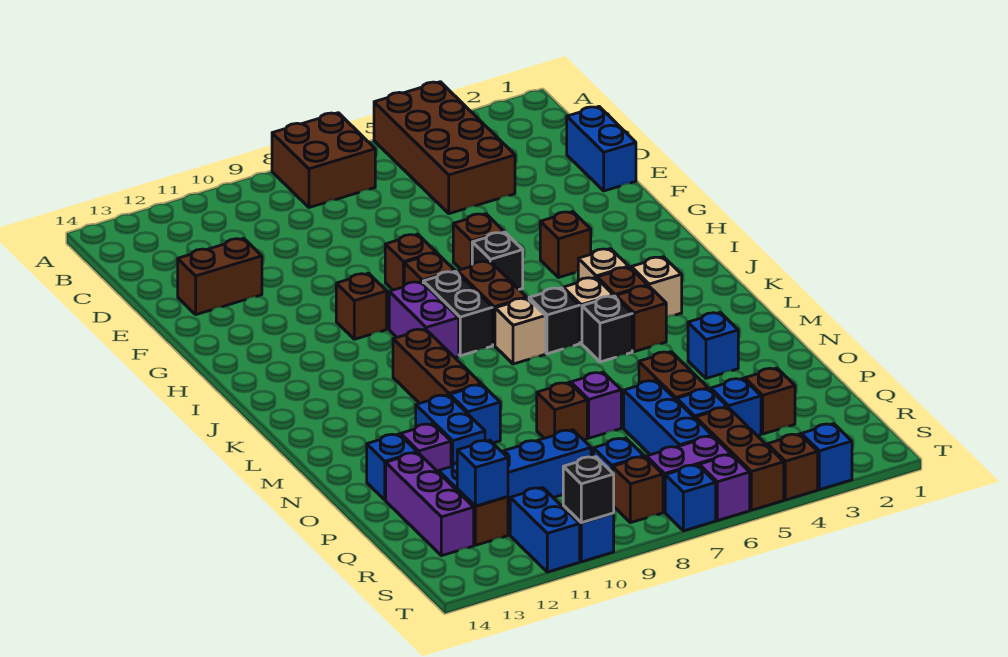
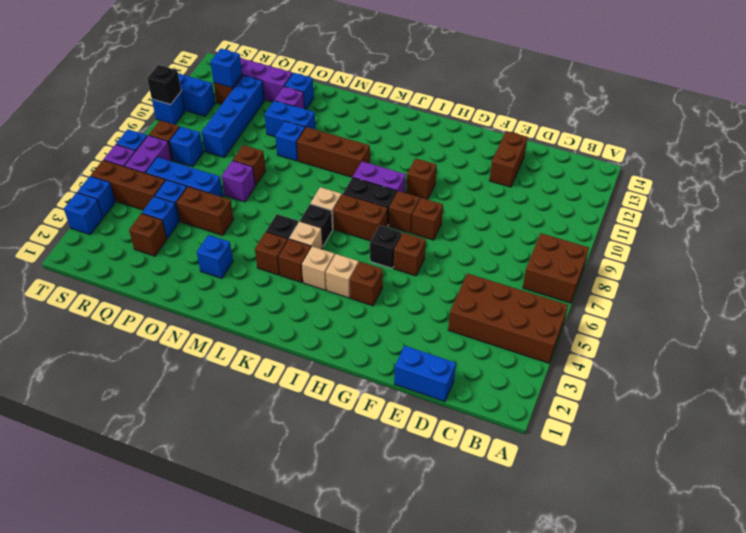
tan brick K3 level 1 -> tan brick I4 level 1
brown brick T4 level 1 -> blue brick T4 level 1

